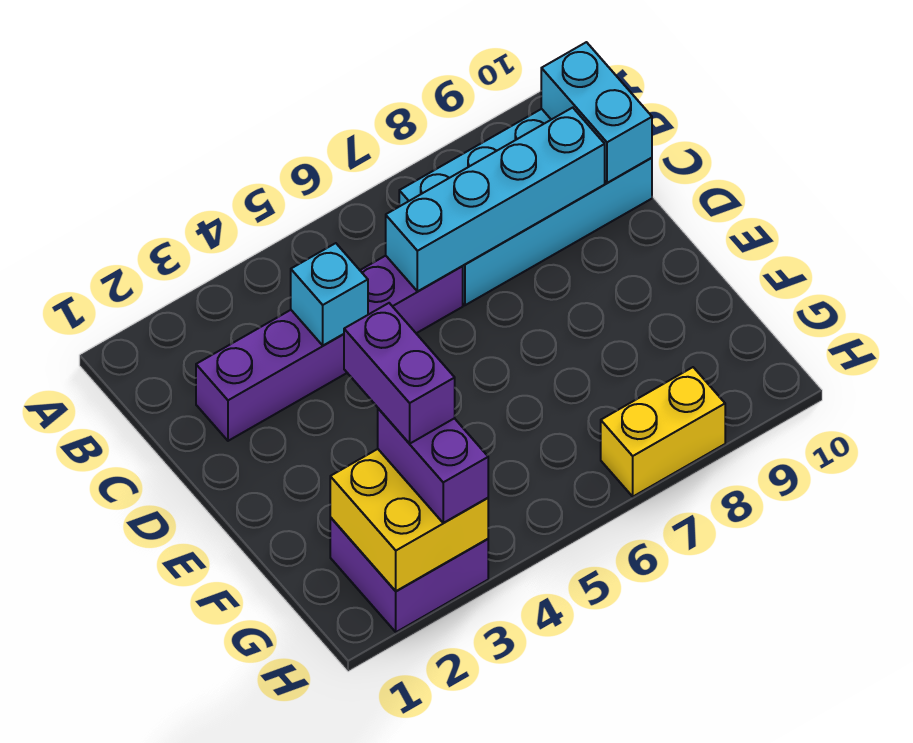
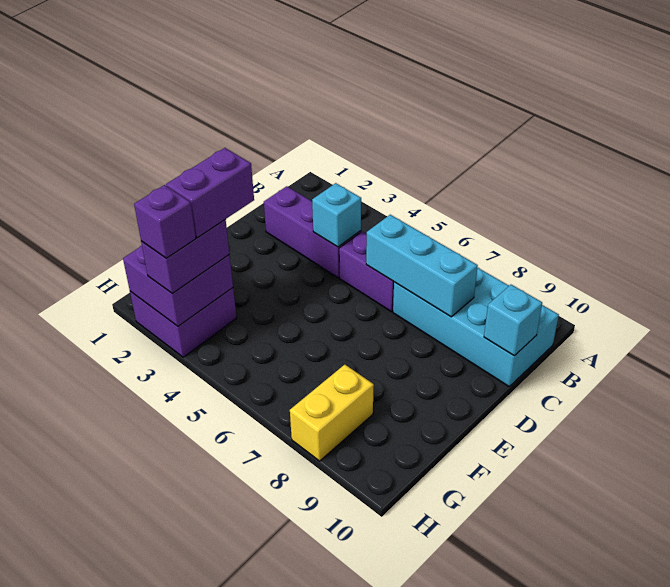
cyan brick B10:C10 level 2 -> cyan brick C10 level 2
cyan brick C6:C9 level 2 -> cyan brick C6:C8 level 2
yellow brick G2:H3 level 2 -> purple brick G2:H3 level 2
none -> purple brick H3 level 4
yellow brick H7:H8 level 1 -> yellow brick G8:H8 level 1

